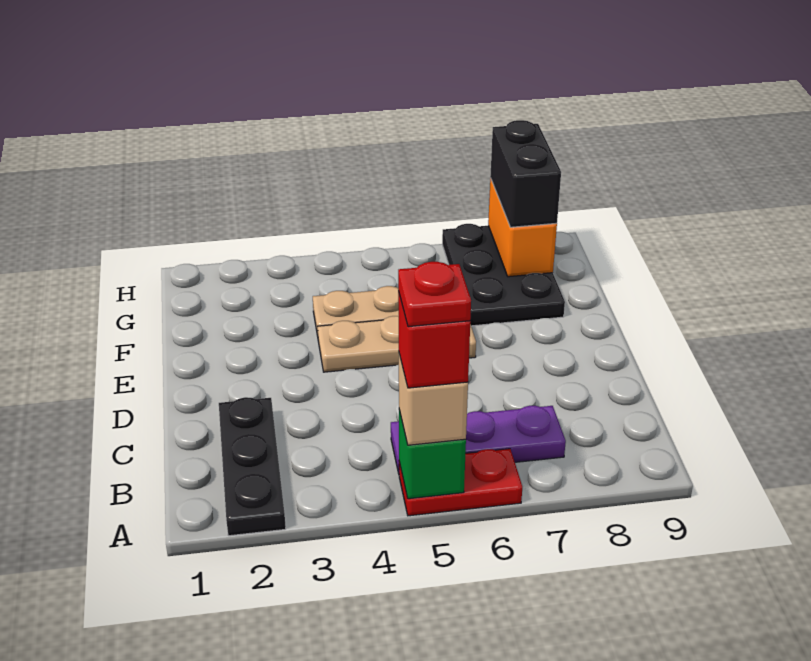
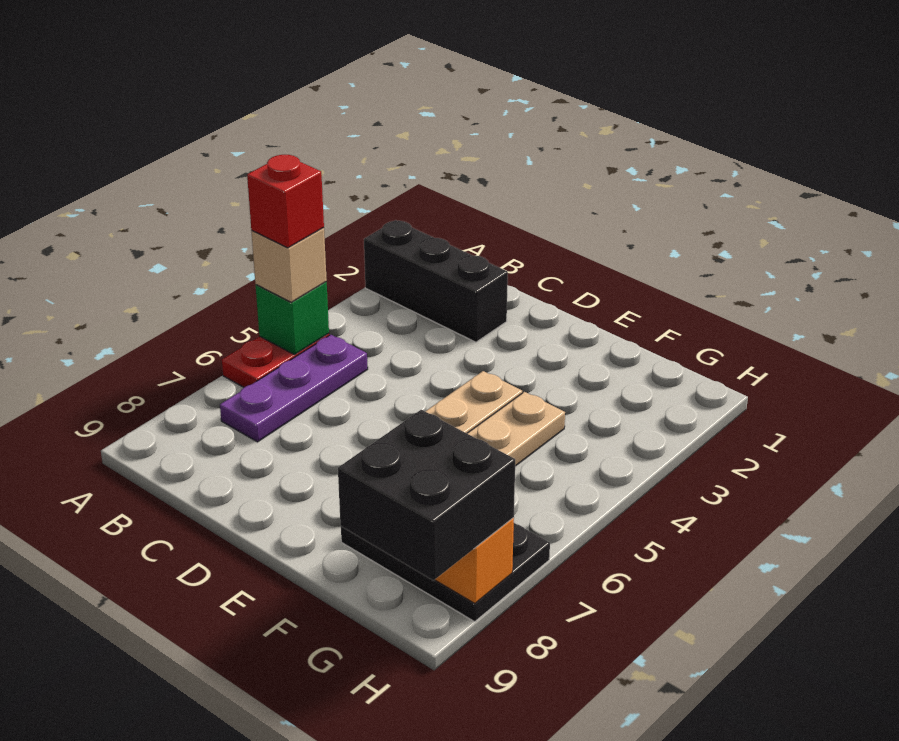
black plate A2:C2 level 1 -> black brick A2:C2 level 1
red plate A5 level 5 -> none
black brick G8:H8 level 3 -> black brick G8:H9 level 3

